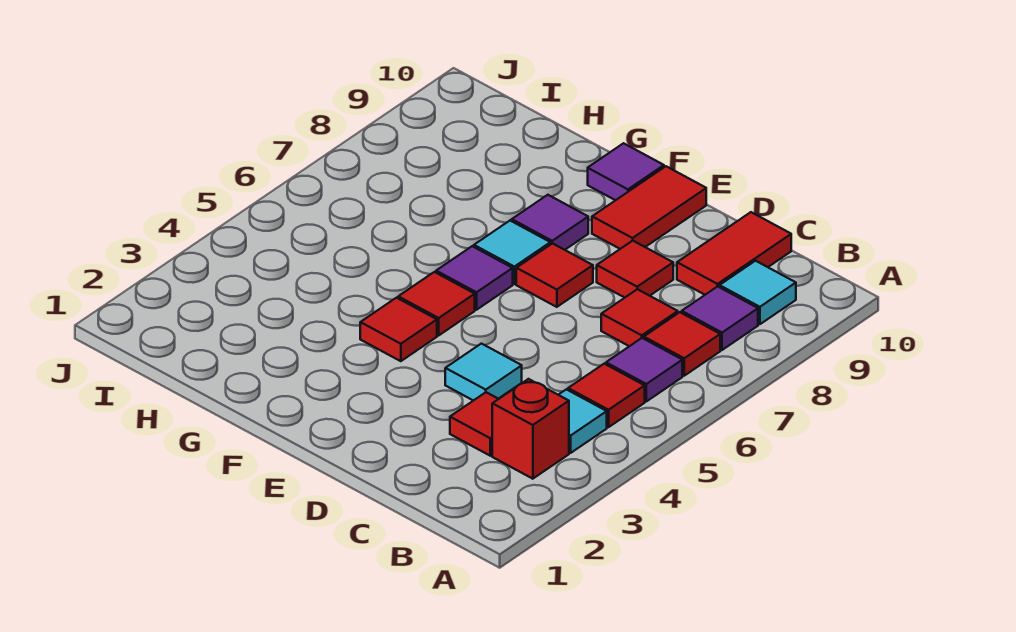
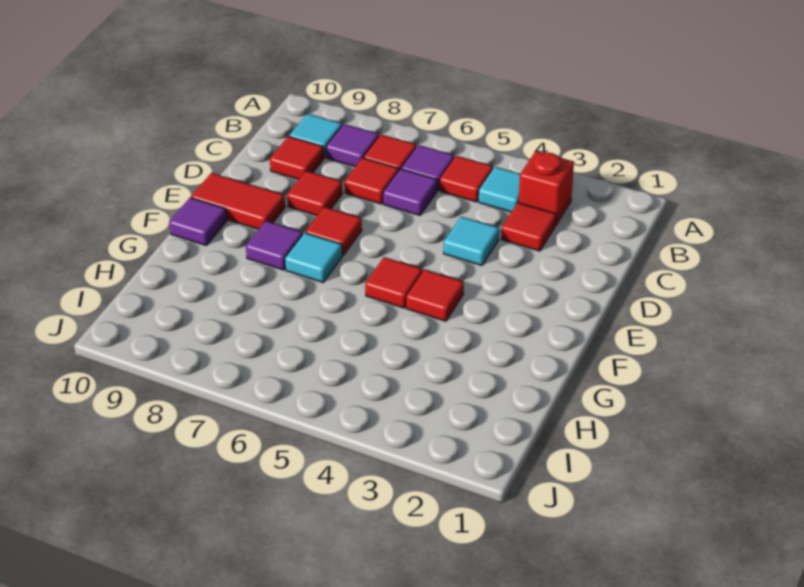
red tile C9:C10 level 1 -> red tile C9 level 1
purple tile F6 level 1 -> purple tile C6 level 1

